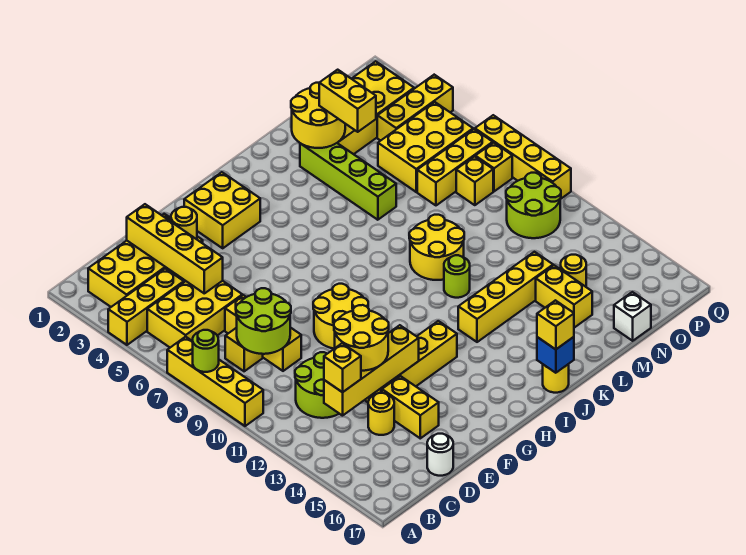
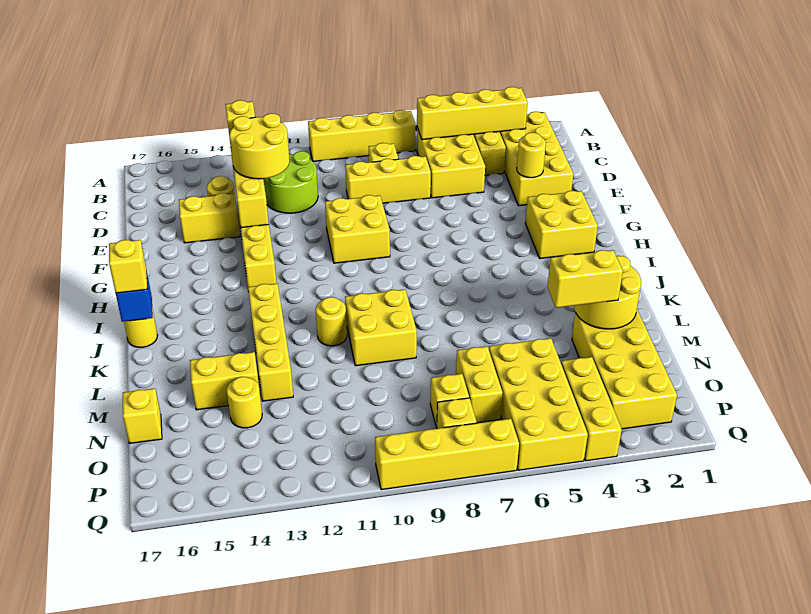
lime round brick A8 level 2 -> none
lime round brick C8:D9 level 2 -> none
yellow brick D2:D5 level 2 -> yellow brick B3:B6 level 2
white round brick D17 level 1 -> none
yellow round brick F9:G10 level 1 -> yellow brick F9:G10 level 1
yellow round brick K9:L10 level 1 -> yellow brick K9:L10 level 1
lime round brick K11 level 1 -> yellow round brick K11 level 1
lime brick L3:L6 level 1 -> none
yellow brick N5:P6 level 1 -> yellow brick N5:Q6 level 1
yellow brick N7:P7 level 1 -> yellow brick N7:O7 level 1
white brick N17 level 1 -> yellow brick N17 level 1
lime round brick O10:P11 level 1 -> none

